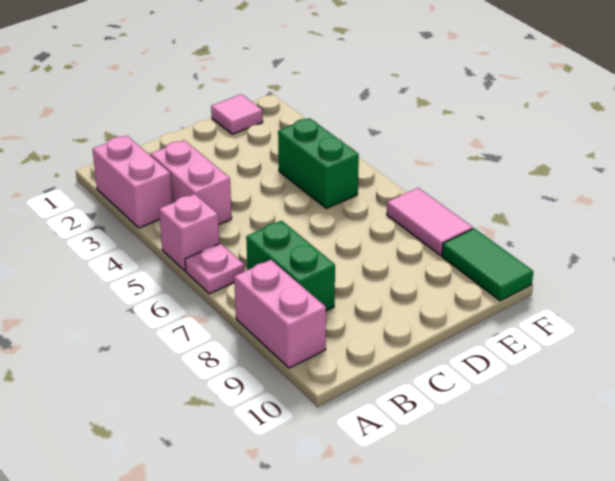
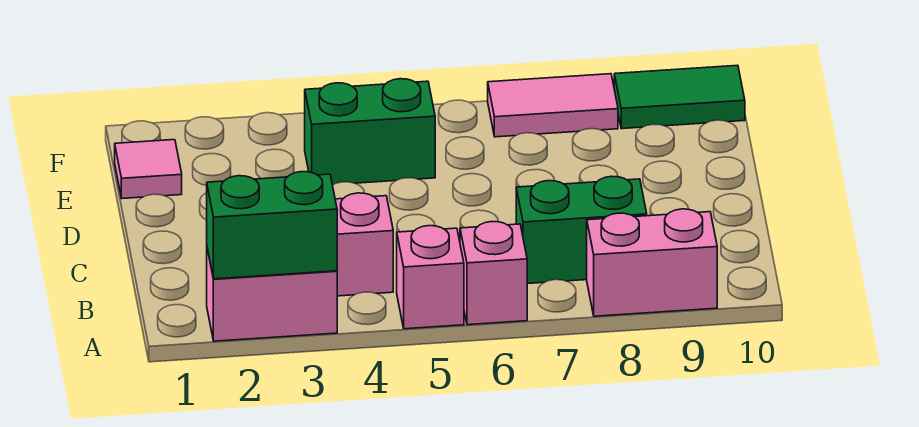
none -> green brick A2:A3 level 2
pink plate A6 level 1 -> pink brick A6 level 1

